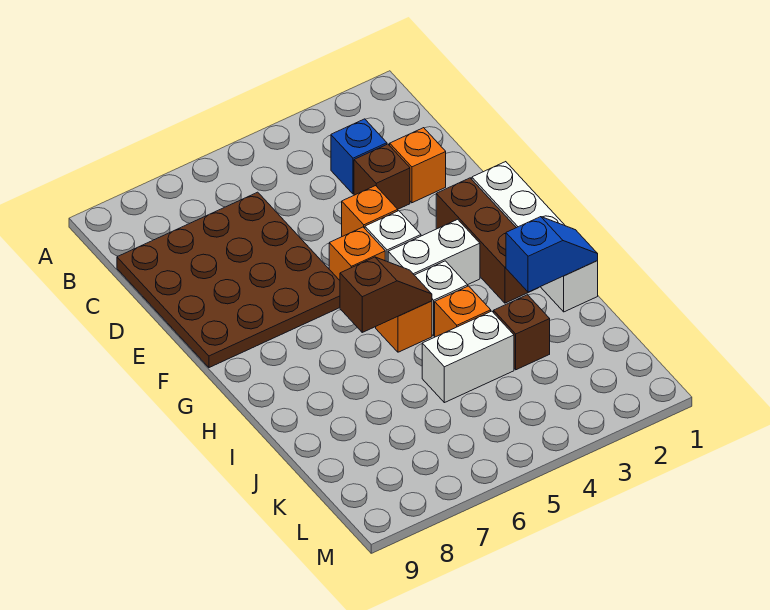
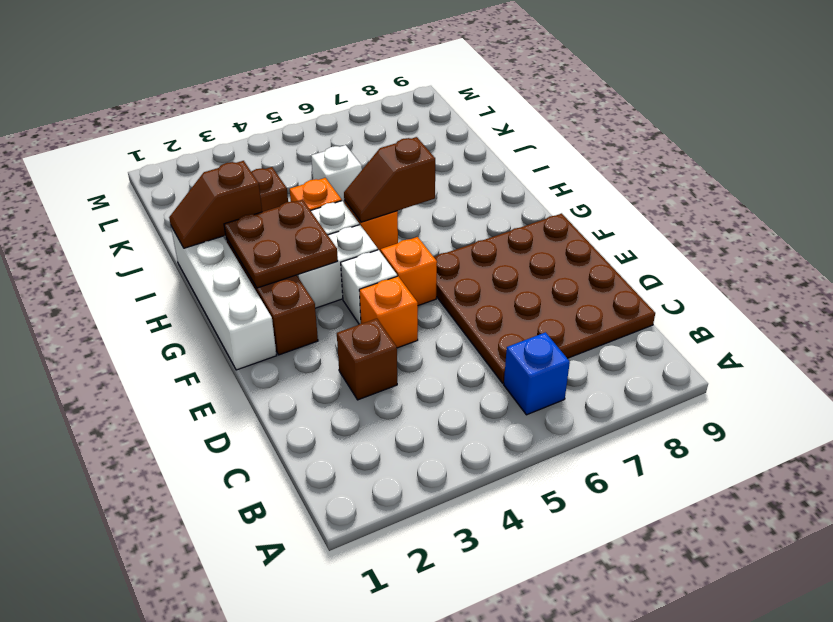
blue brick C3 level 1 -> blue brick B6 level 1
orange brick D2 level 1 -> none
none -> brown plate G2:H3 level 2
blue slope I1:I2 level 2 top 2 -> brown slope I1:I2 level 2 top 2
white brick J4:J5 level 1 -> white brick J5 level 1

